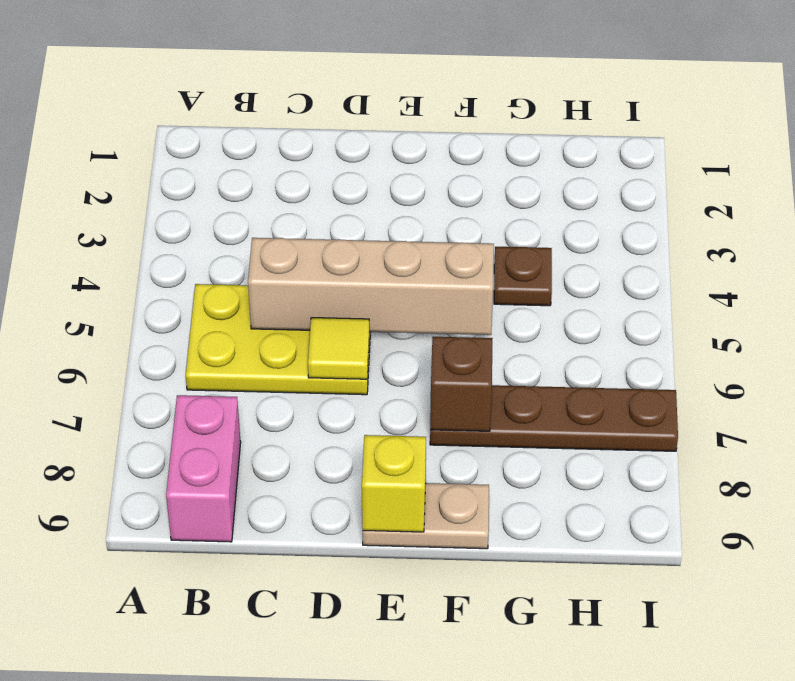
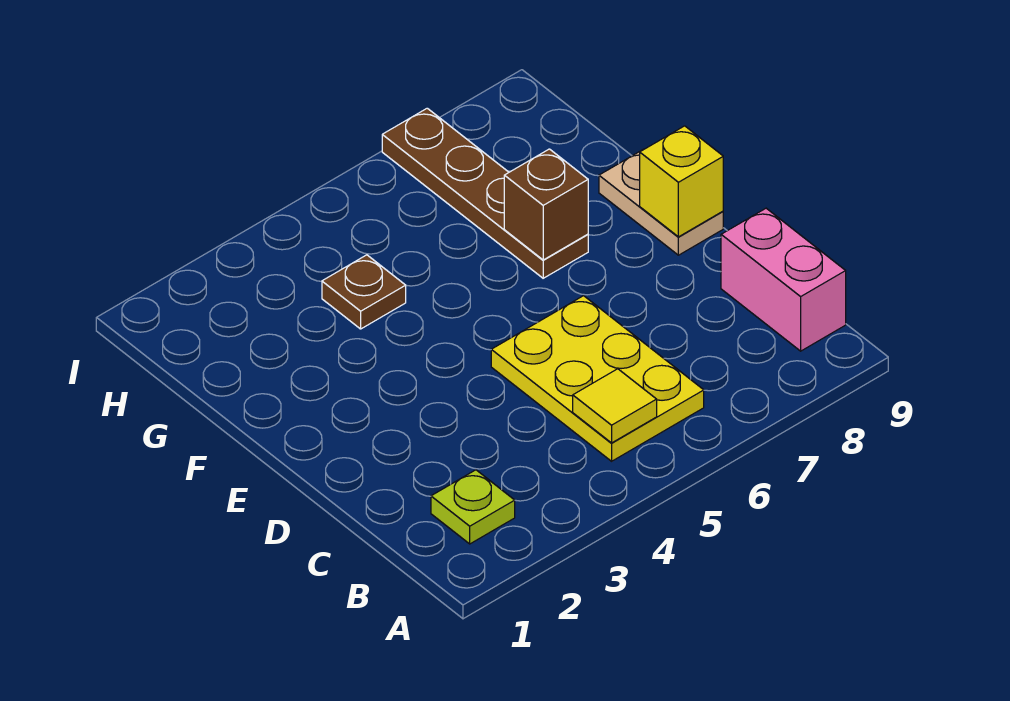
none -> lime plate B2 level 1
pink brick B8:B9 level 1 -> pink brick B9:C9 level 1
tan brick C5:F5 level 2 -> none
yellow tile D6 level 2 -> yellow tile B5 level 2

